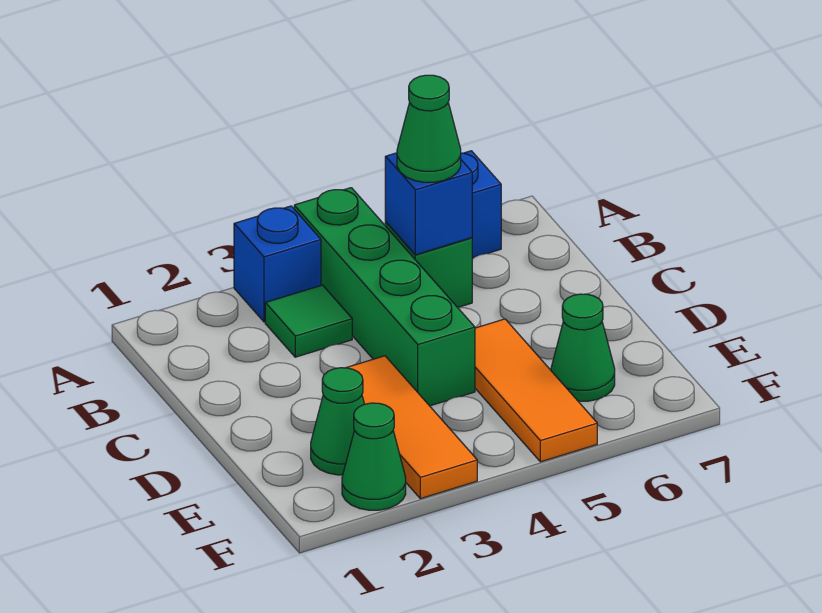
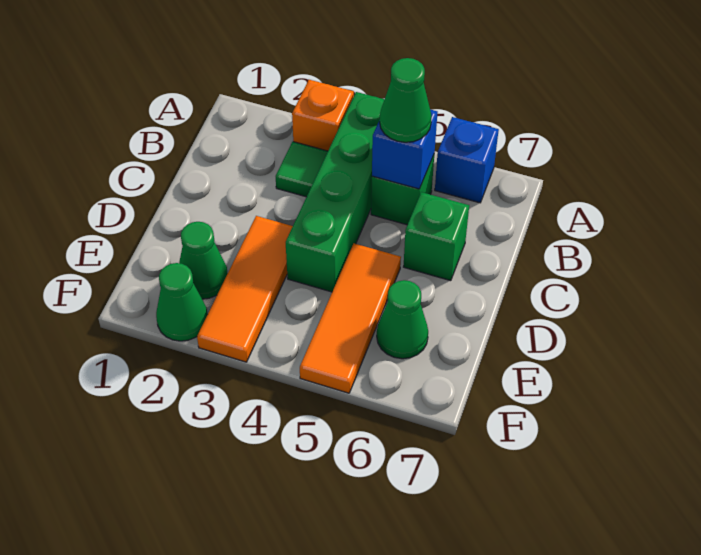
blue brick A3 level 1 -> orange brick A3 level 1
none -> green brick C6 level 1

